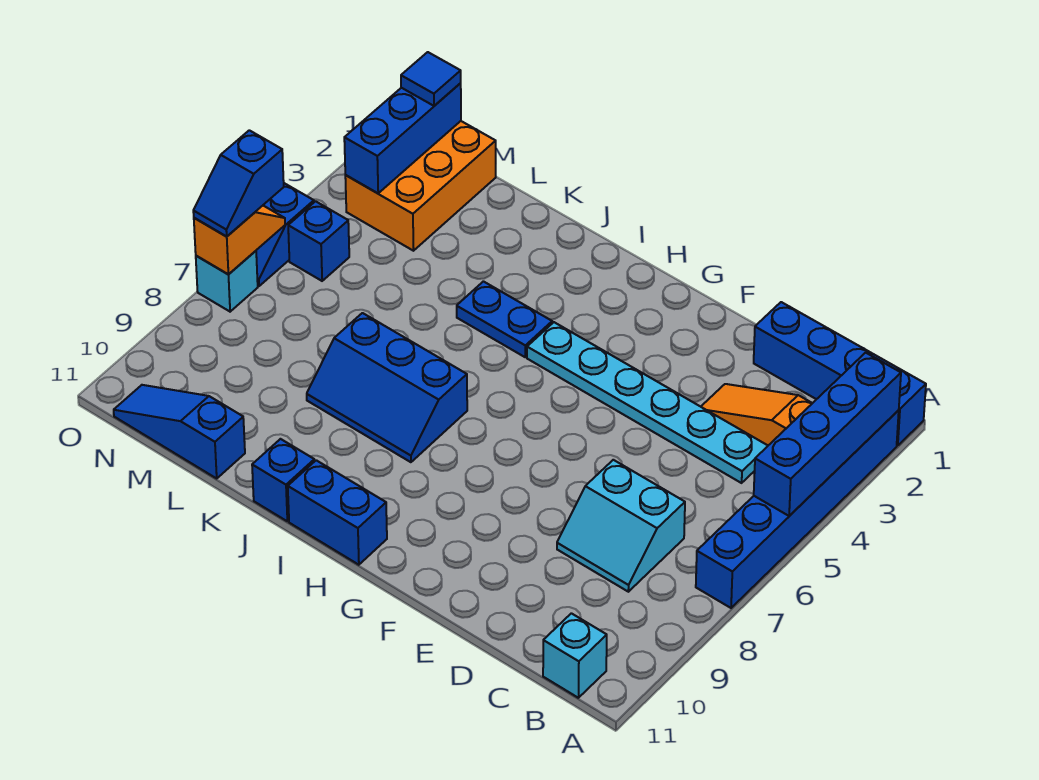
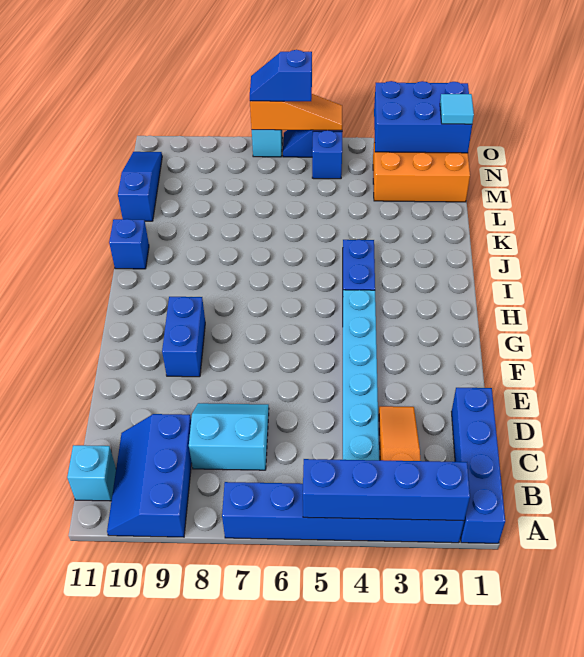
cyan slope C7:D8 level 1 top 7 -> cyan slope C7:D8 level 1 top C
blue brick H11:I11 level 1 -> blue brick F9:G9 level 1
blue slope I7:K8 level 1 top 7 -> blue slope A9:C10 level 1 top 9
blue brick N1:N3 level 2 -> blue brick N1:O3 level 2
blue tile N1 level 3 -> cyan tile N1 level 3
orange slope O6:O7 level 2 top 7 -> orange slope O5:O7 level 2 top 7

